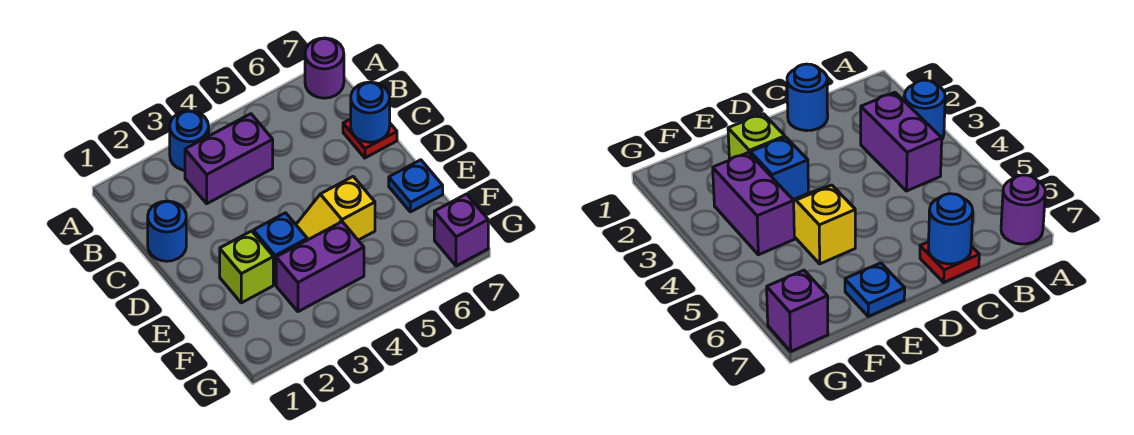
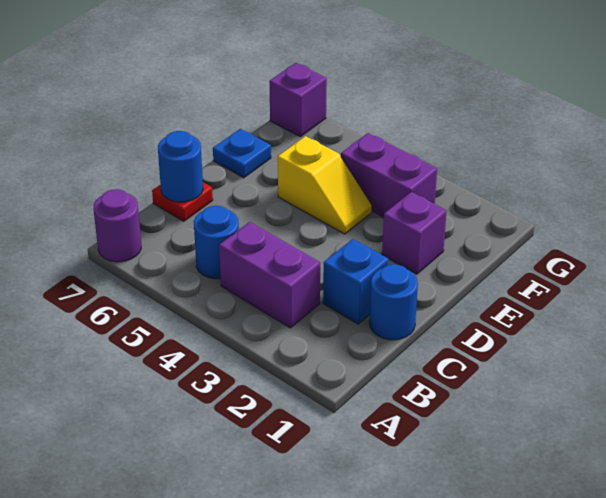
blue round brick A3 level 1 -> blue round brick B5 level 1
lime brick E2 level 1 -> purple brick E2 level 1
blue brick E3 level 1 -> blue brick C2 level 1

